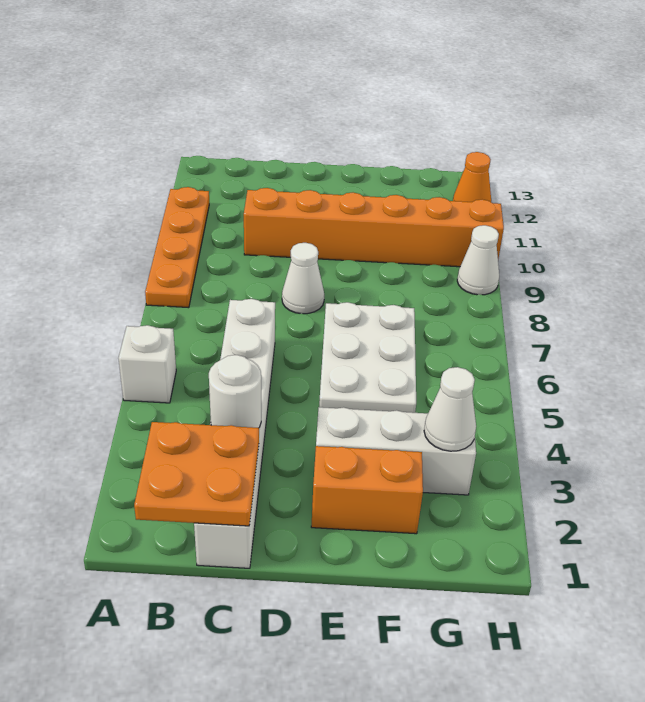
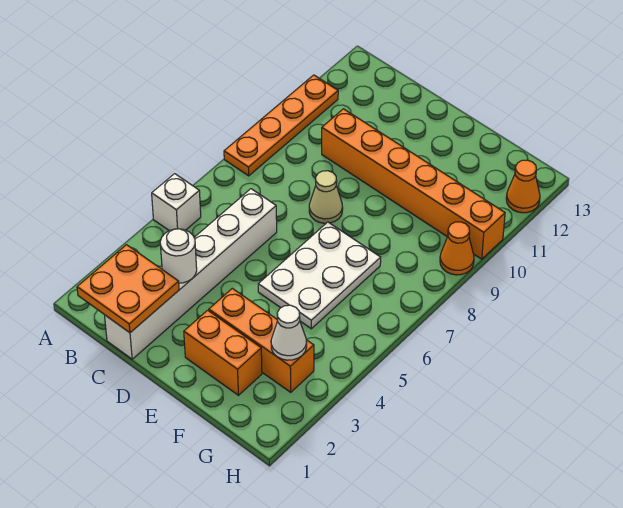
white cone D8 level 1 -> tan cone D8 level 1
white brick E3:G3 level 1 -> orange brick E3:G3 level 1
white cone H9 level 1 -> orange cone H9 level 1

